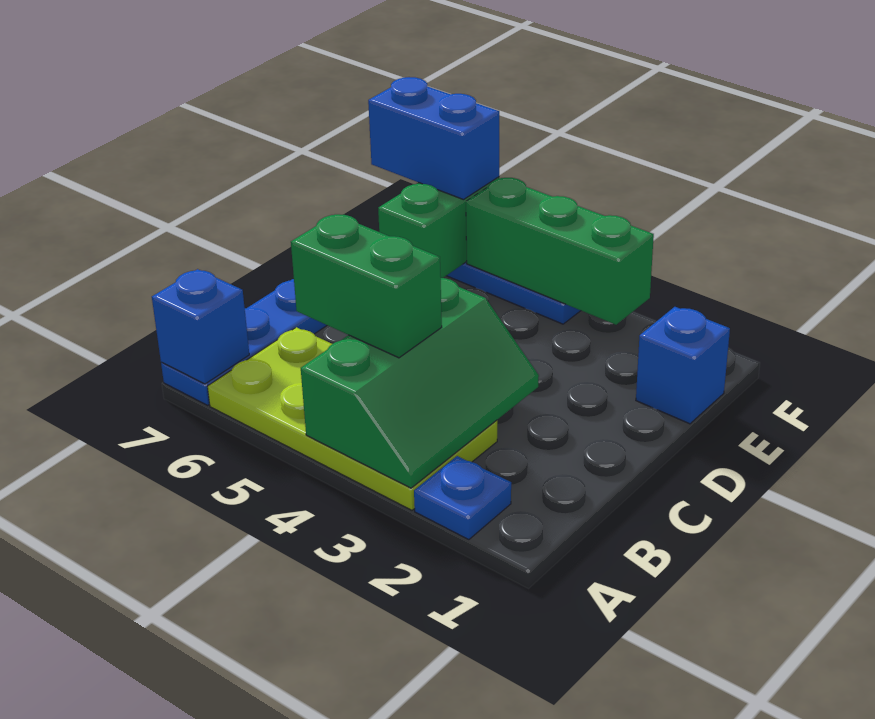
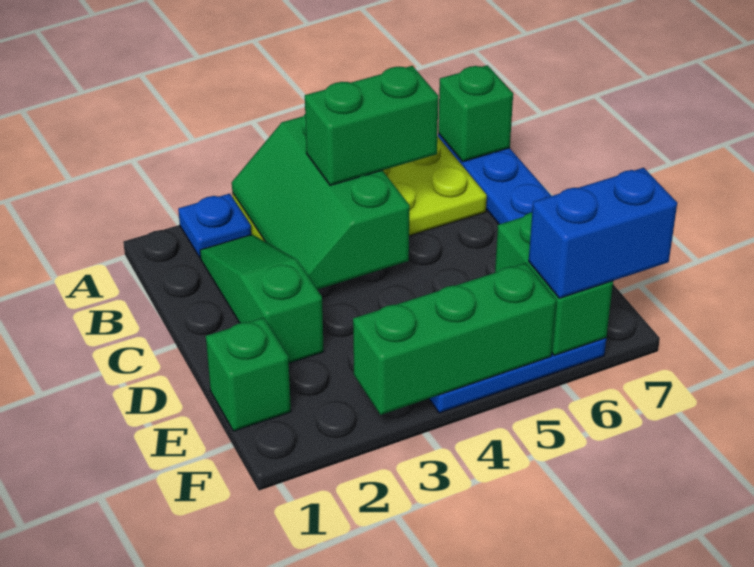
blue brick A7 level 2 -> green brick A7 level 2
none -> green slope B2:D2 level 1 top D
blue brick E1 level 1 -> green brick E1 level 1

